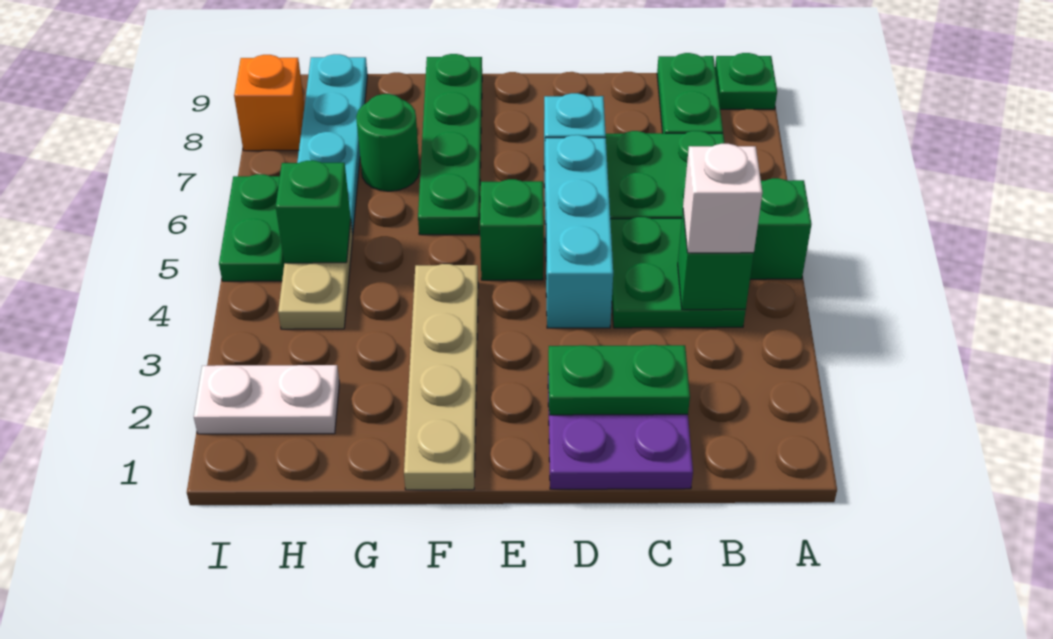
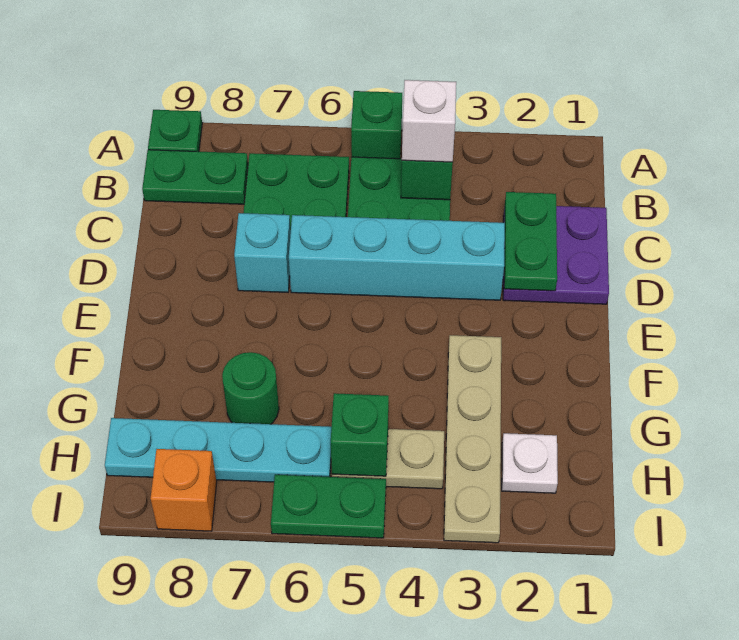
cyan brick D4:D6 level 1 -> cyan brick D3:D6 level 1
green brick E5 level 1 -> none
tan plate F1:F4 level 1 -> tan plate F3:I3 level 1
green plate F6:F9 level 1 -> none
white plate H2:I2 level 1 -> white plate H2 level 1

